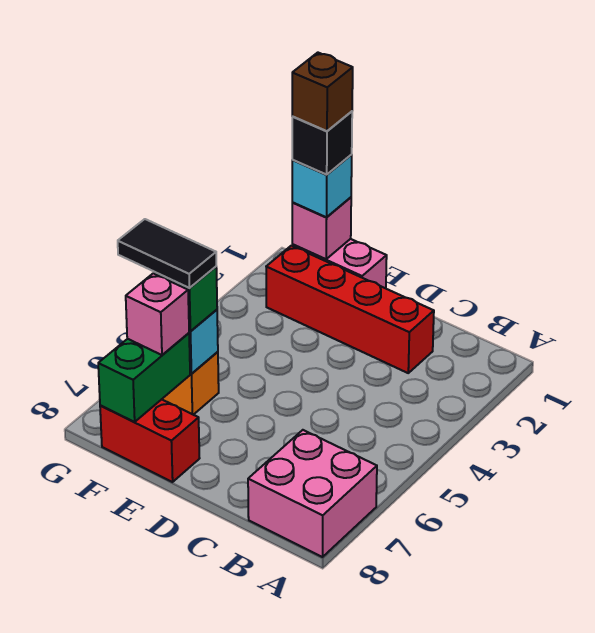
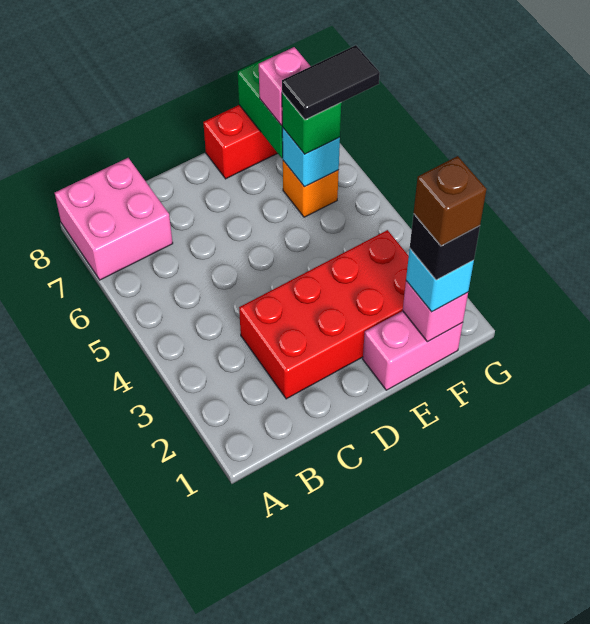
red brick C2:F2 level 1 -> red brick C2:F3 level 1

